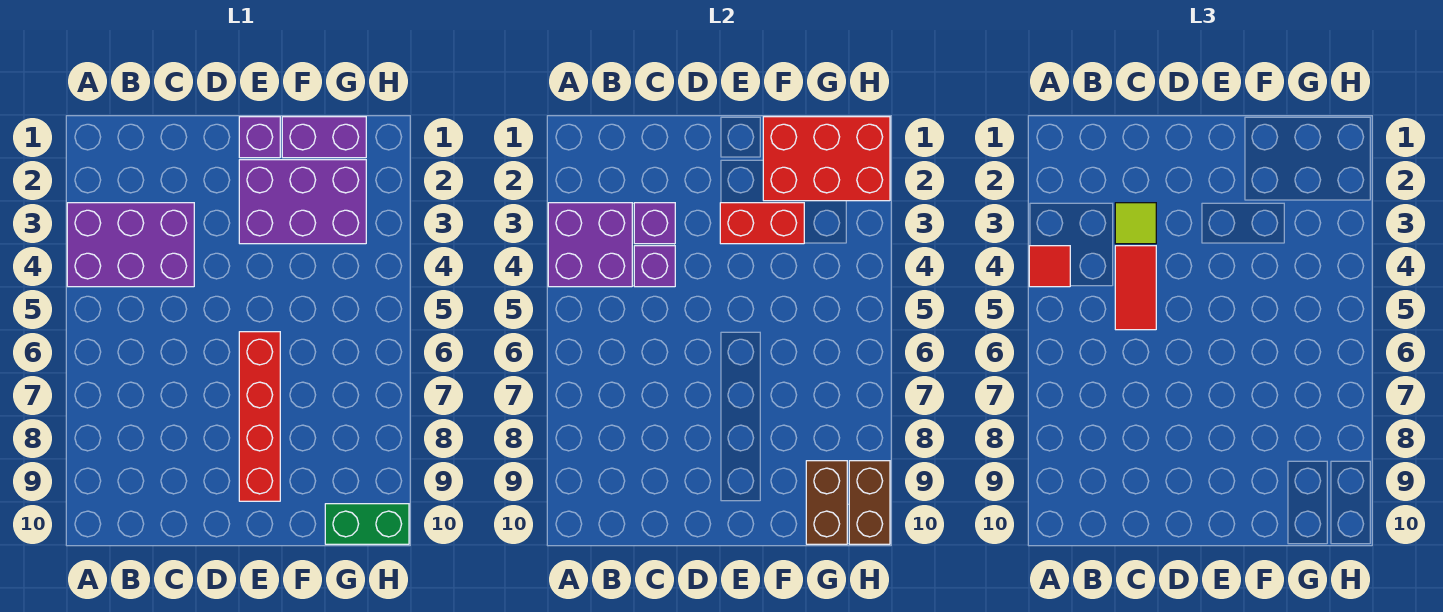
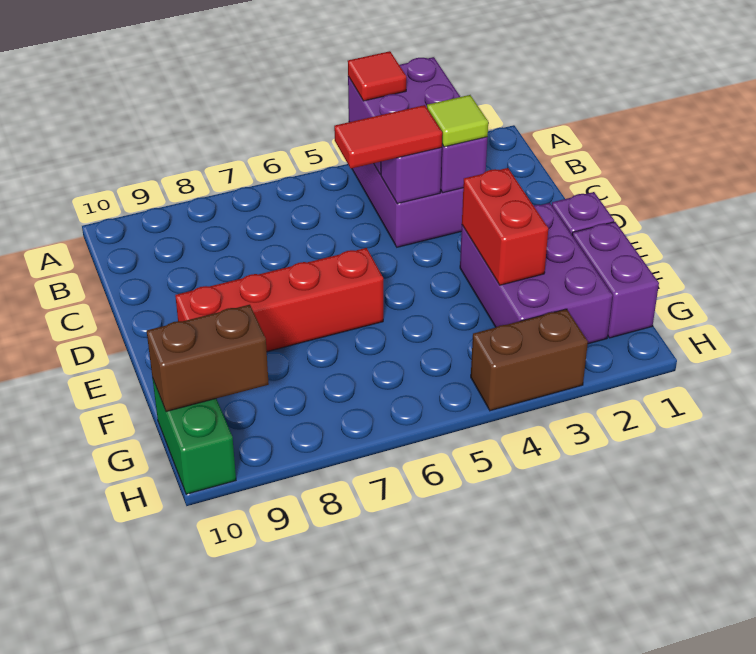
red brick F1:H2 level 2 -> none
brown brick H9:H10 level 2 -> brown brick H3:H4 level 1

